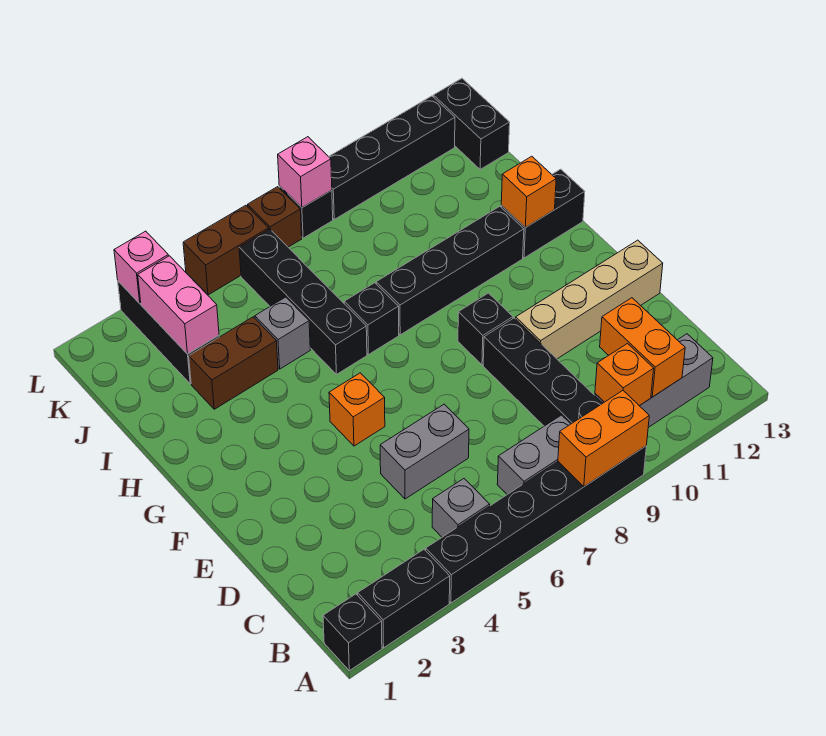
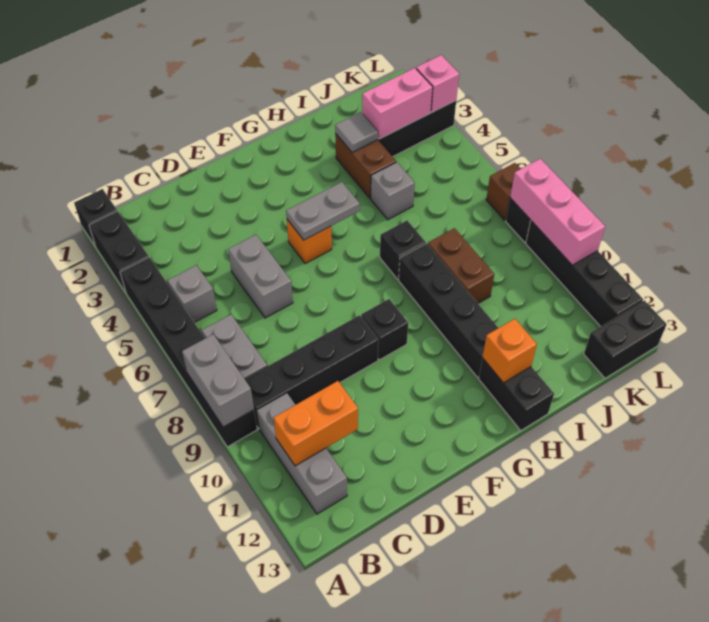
orange brick A8:A9 level 2 -> grey brick A8:A9 level 2
orange brick B10 level 2 -> none
tan brick E10:E13 level 1 -> none
none -> grey plate F5:G5 level 2
black brick H6:K6 level 1 -> none
none -> grey tile I3 level 2
brown brick L5:L6 level 1 -> brown brick I8:I9 level 1
pink brick L8 level 2 -> pink brick L8:L10 level 2

